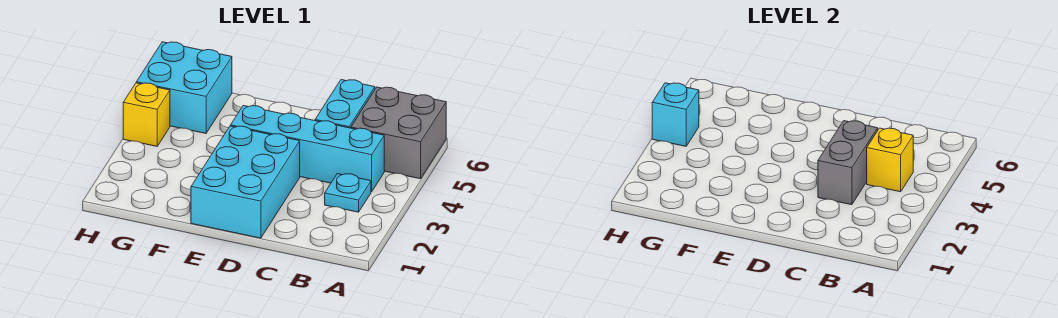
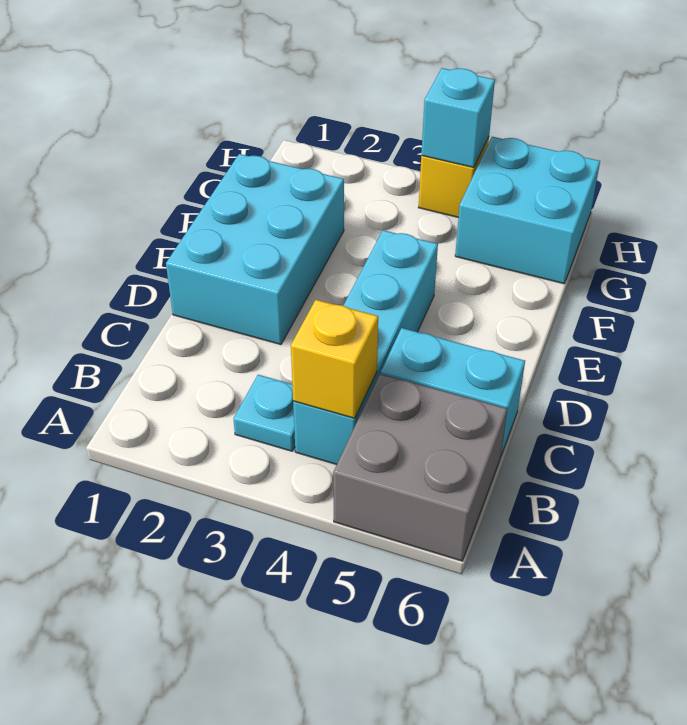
grey brick C3:C4 level 2 -> none
cyan brick D1:E3 level 1 -> cyan brick D1:F2 level 1

